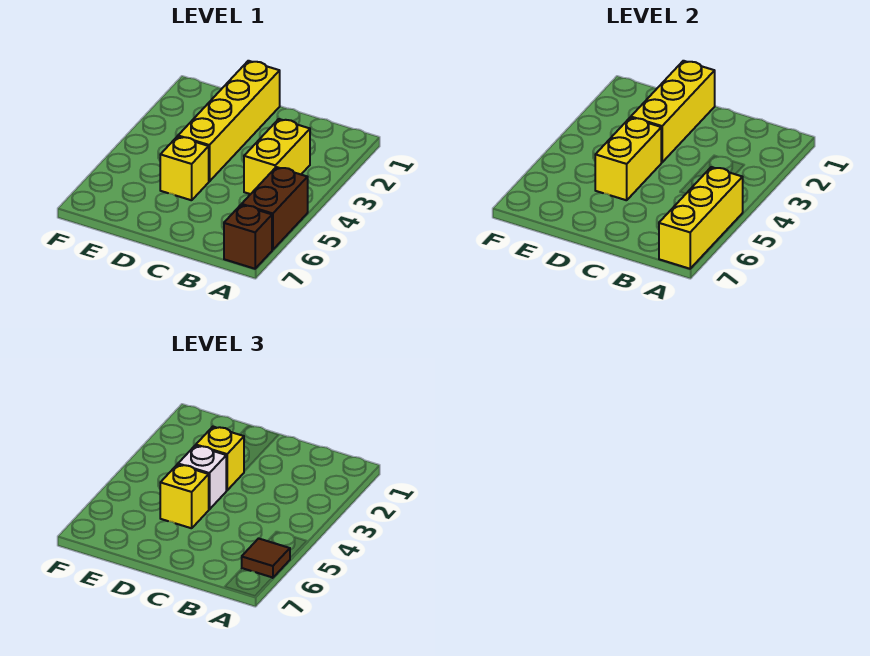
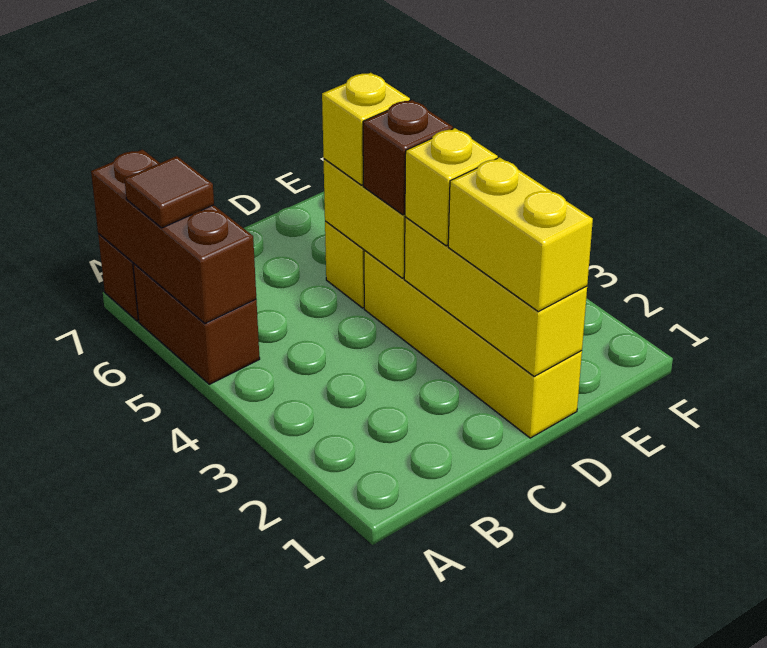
yellow brick A5:A7 level 2 -> brown brick A5:A7 level 2
yellow brick B3:B4 level 1 -> yellow brick D1:D2 level 3
white brick D4 level 3 -> brown brick D4 level 3

